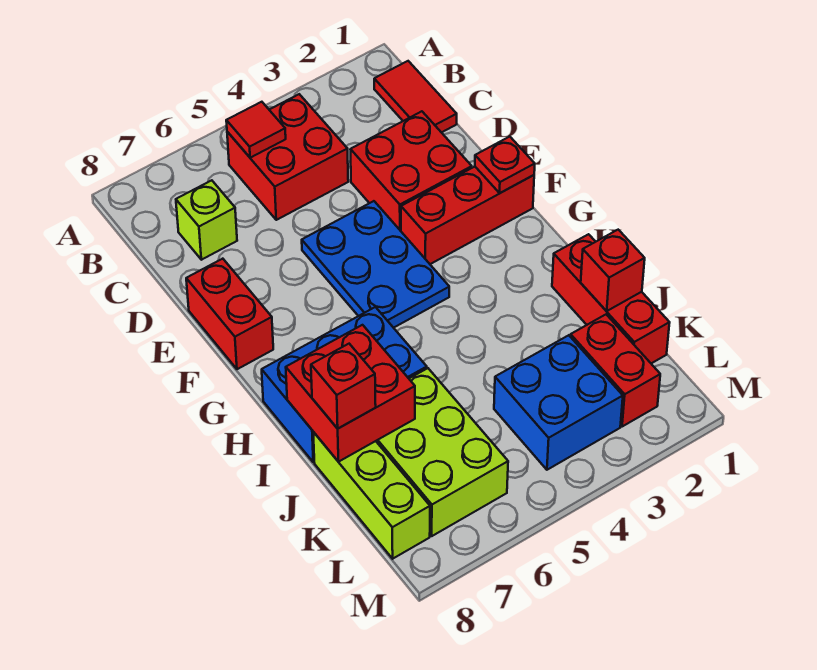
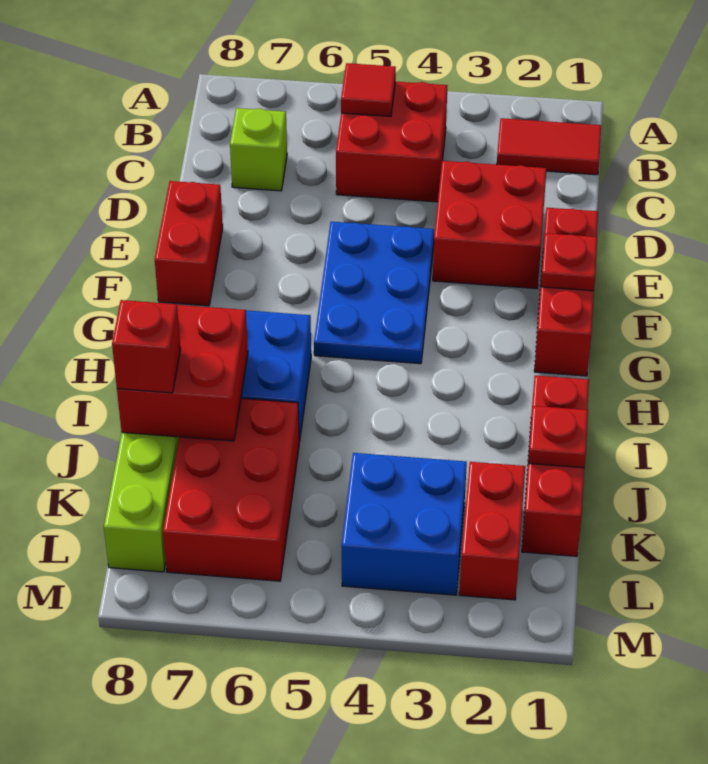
red tile B1:C1 level 1 -> red tile B1:B2 level 1
red brick F1:F3 level 1 -> red brick E1:G1 level 1
red brick J1 level 2 -> red plate J1 level 2
lime brick J6:L7 level 1 -> red brick J6:L7 level 1

